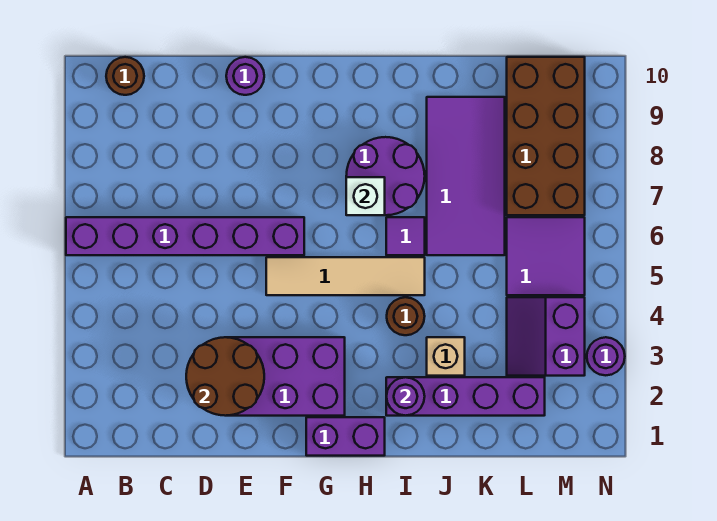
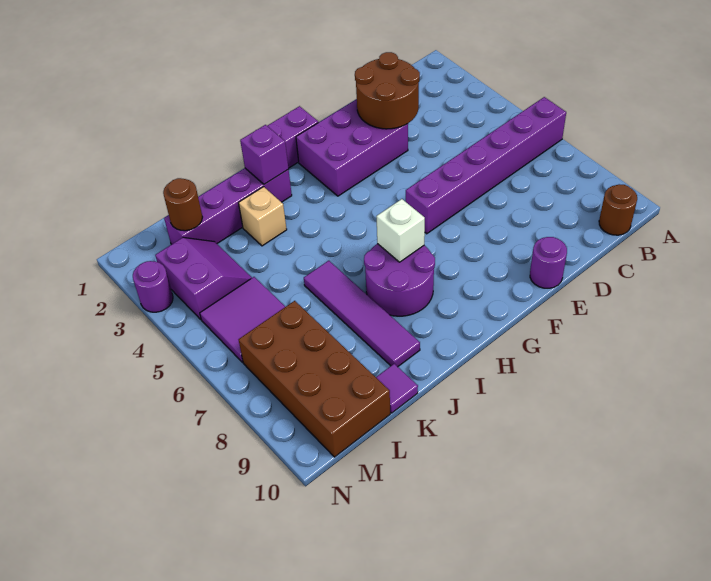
tan tile F5:I5 level 1 -> none
purple round brick I2 level 2 -> purple brick I2 level 2
brown round brick I4 level 1 -> brown round brick L2 level 2
purple tile I6 level 1 -> purple tile K10 level 1
purple tile J6:K9 level 1 -> purple tile J6:J9 level 1

